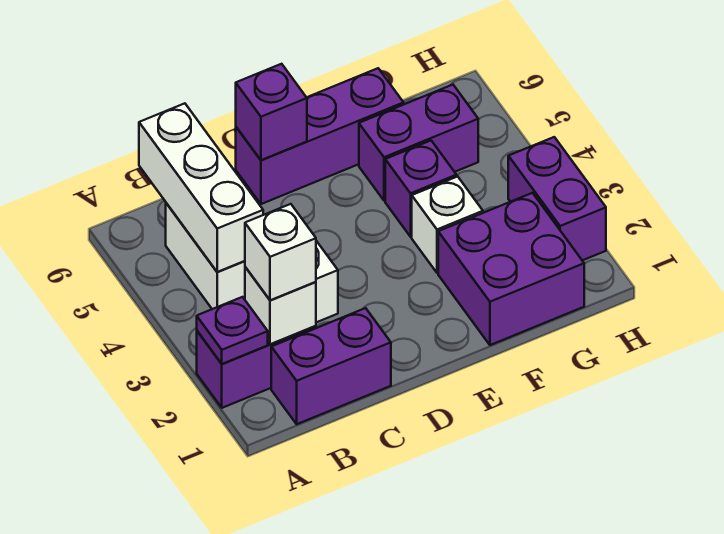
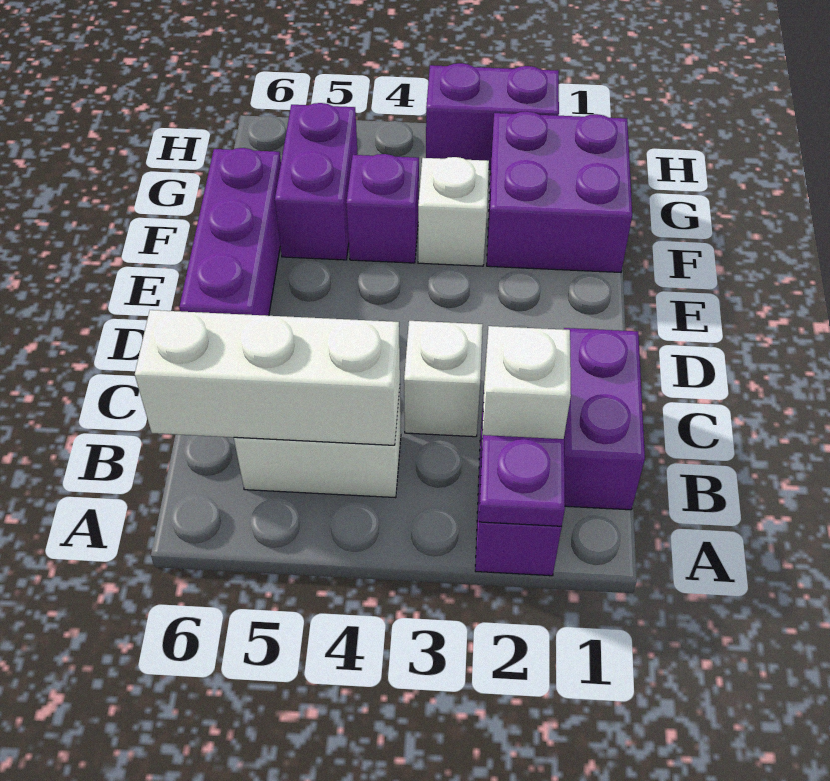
white brick B2 level 3 -> none
purple brick D6 level 2 -> none

